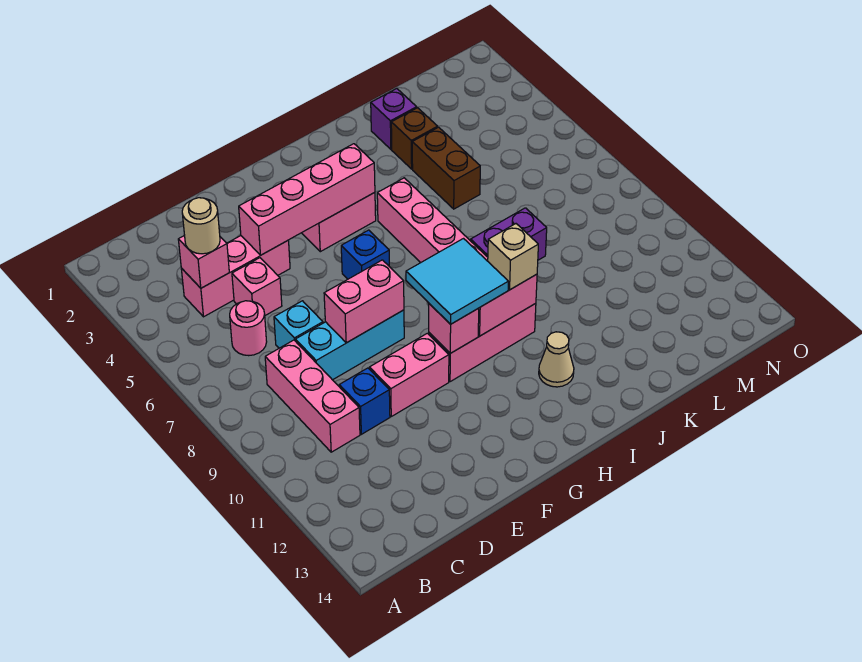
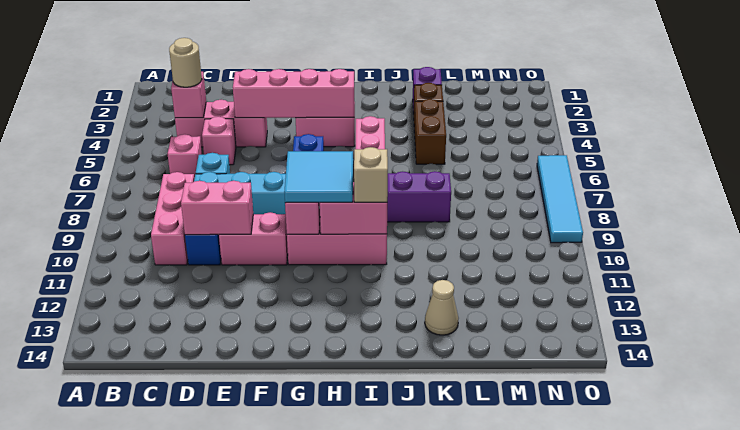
pink round brick C6 level 1 -> pink brick C6 level 1
pink brick E8:F8 level 2 -> pink brick D10:E10 level 2
tan cone I12 level 1 -> tan cone K13 level 1
none -> cyan tile O6:O9 level 1

